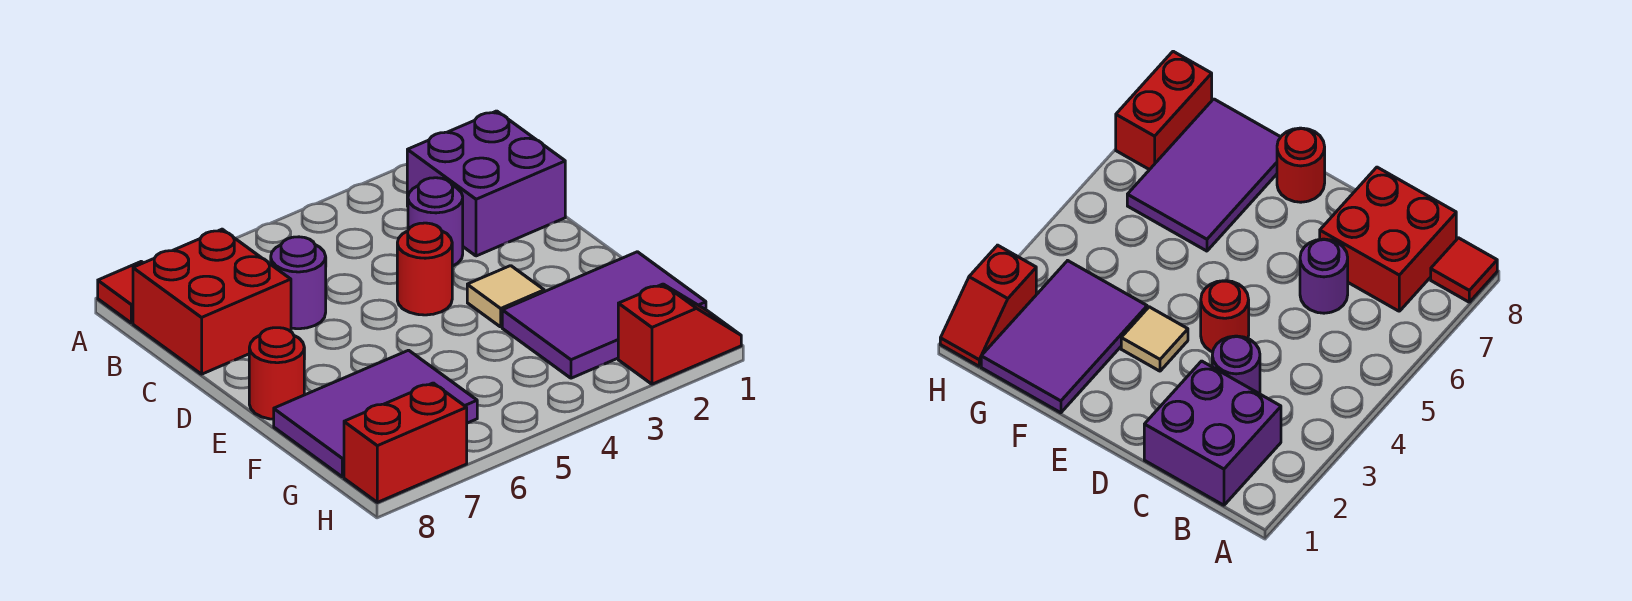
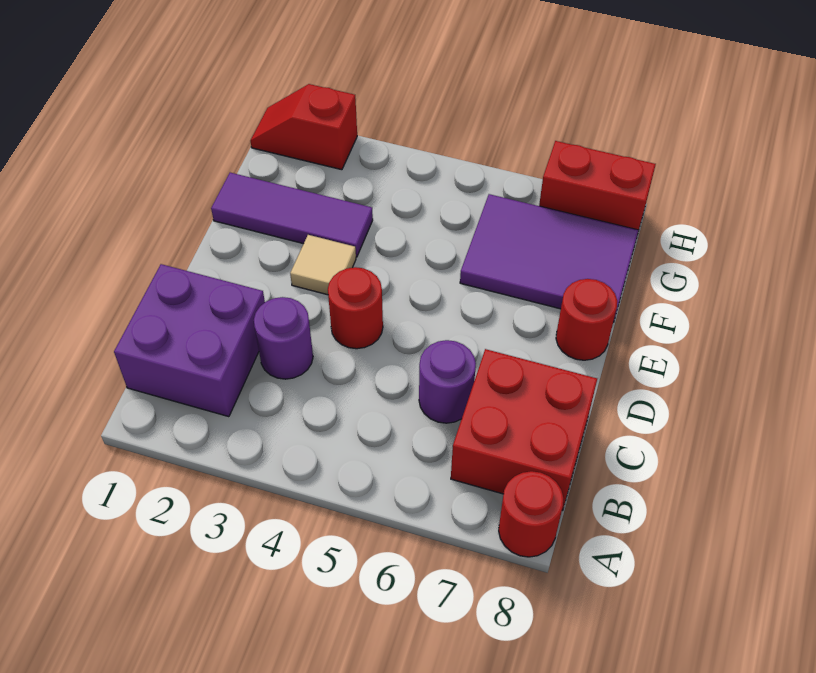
red tile A8 level 1 -> red round brick A8 level 1
purple tile F1:G3 level 1 -> purple tile F1:F3 level 1

